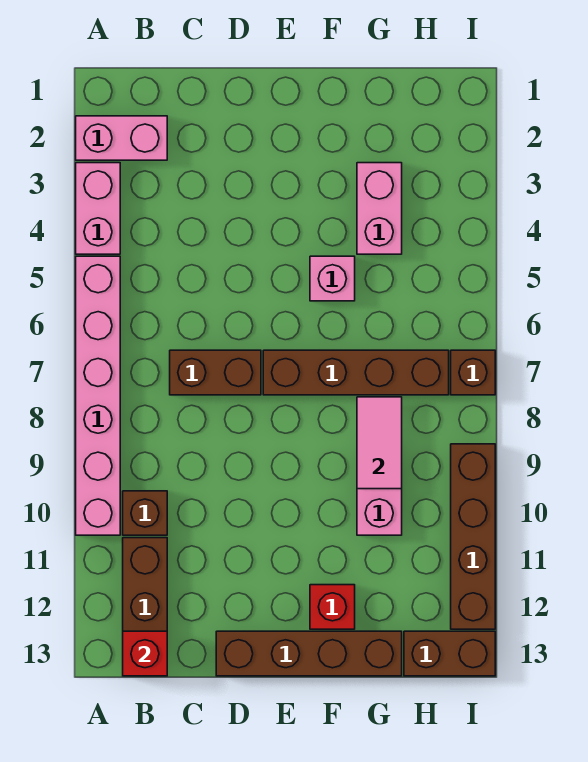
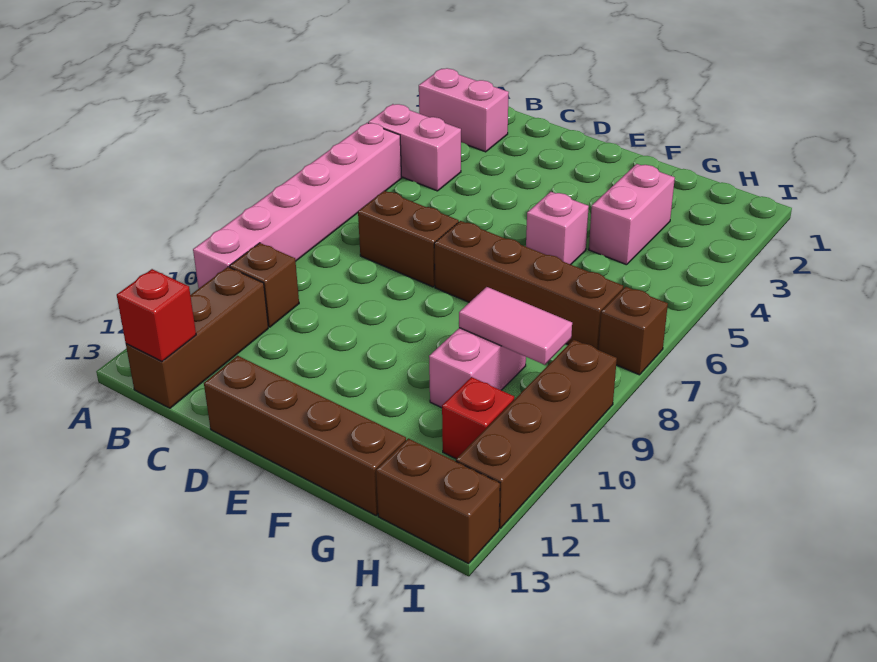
pink brick A3:A4 level 1 -> pink brick A4:B4 level 1
red brick F12 level 1 -> red brick H11 level 1
pink tile G8:G9 level 2 -> pink tile G9:H9 level 2

